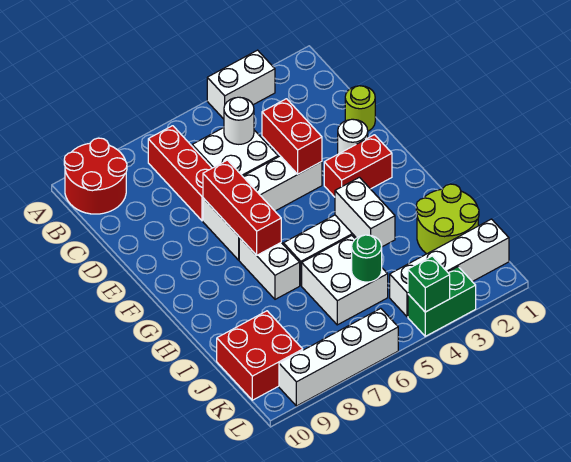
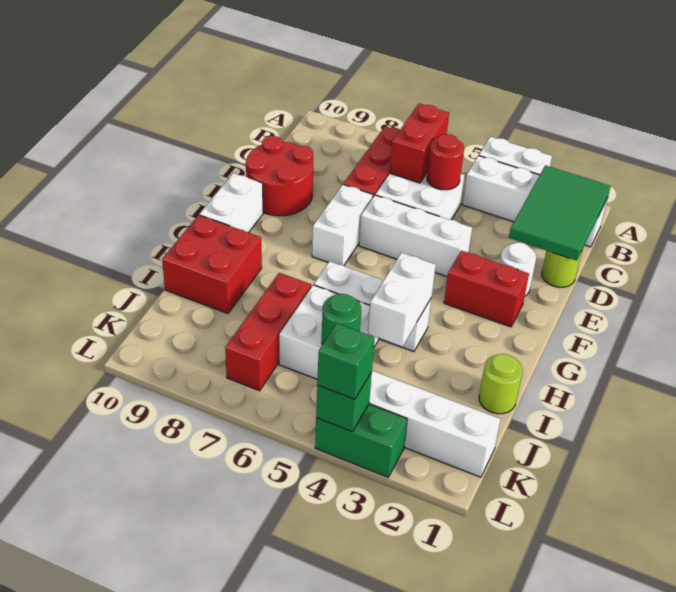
red round brick A9:B10 level 1 -> red round brick D9:E10 level 1
none -> green tile B1:D2 level 2
white round brick C5 level 2 -> red round brick C5 level 2
red brick D4:E4 level 2 -> red brick B6:C6 level 2
red brick E7:G7 level 2 -> red brick I7:K7 level 1
white brick G7:H7 level 1 -> white brick F10:G10 level 1
lime round brick I1:J2 level 1 -> lime round brick I1 level 1
red brick J9:K10 level 1 -> red brick H9:I10 level 1
none -> green brick L4 level 3
white brick L6:L9 level 1 -> white brick B1:B4 level 1

